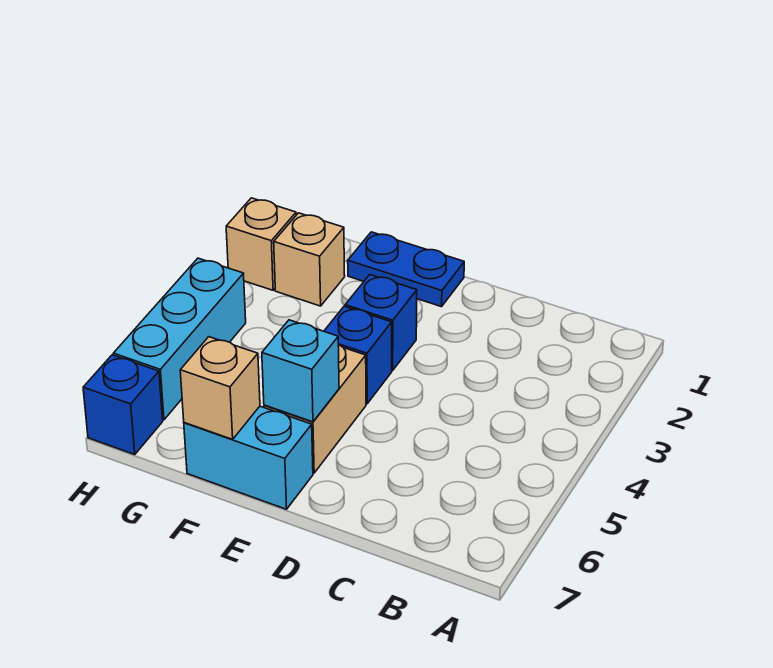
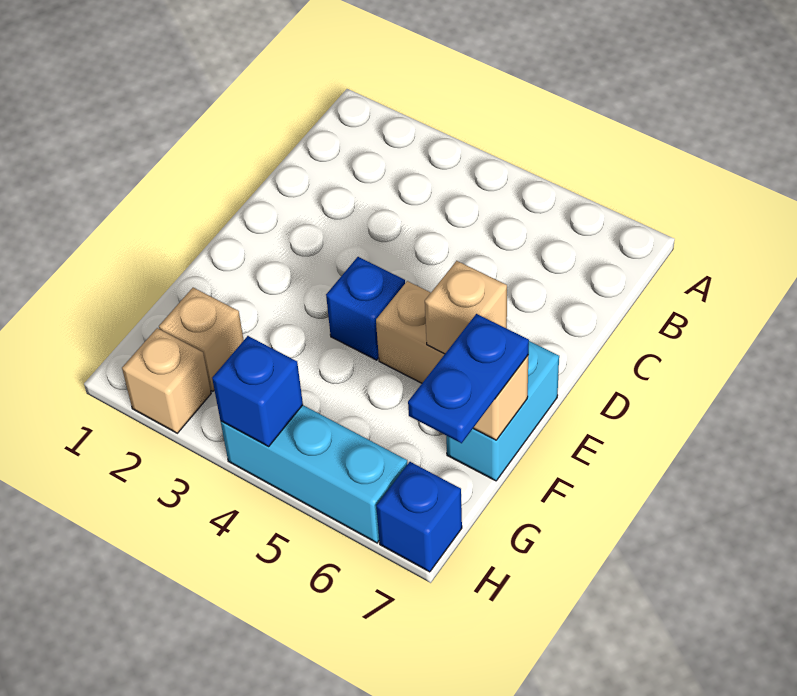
blue plate E1:F1 level 1 -> blue plate F7:G7 level 3
blue brick E3 level 1 -> blue brick H4 level 2
cyan brick E6 level 2 -> tan brick E6 level 2

